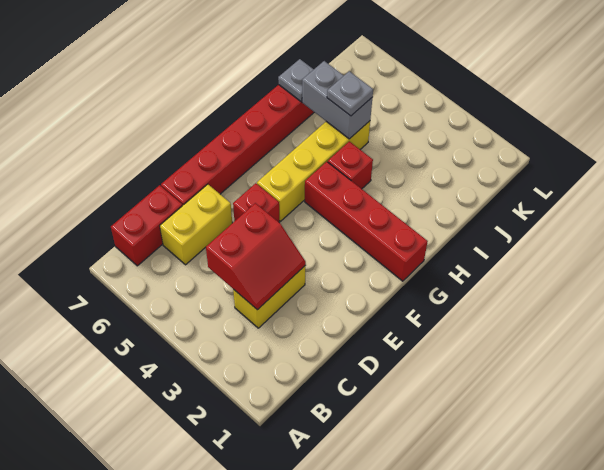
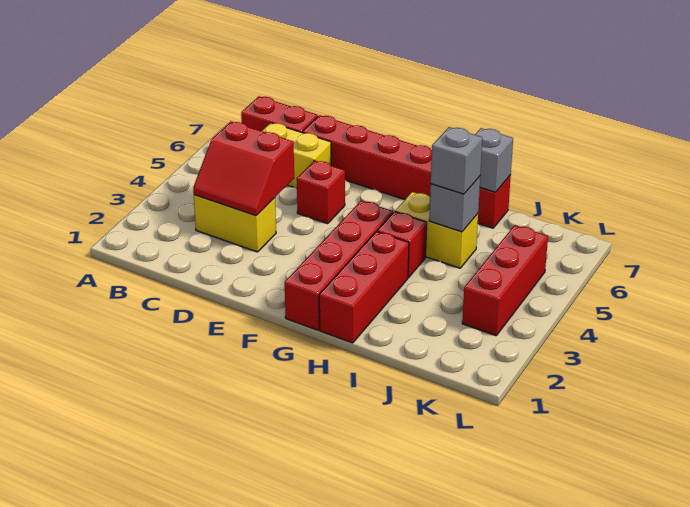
yellow brick F5:I5 level 1 -> yellow brick H5:I5 level 1
none -> red brick H1:H3 level 1
grey brick I5:I6 level 2 -> grey brick I5 level 2
grey plate I5 level 3 -> grey brick I5 level 3
grey plate I7 level 2 -> grey brick I7 level 2
none -> red brick K3:K5 level 1

